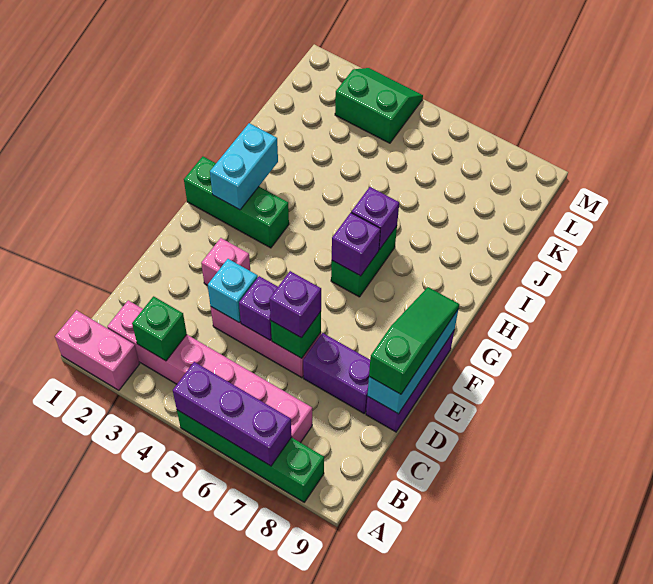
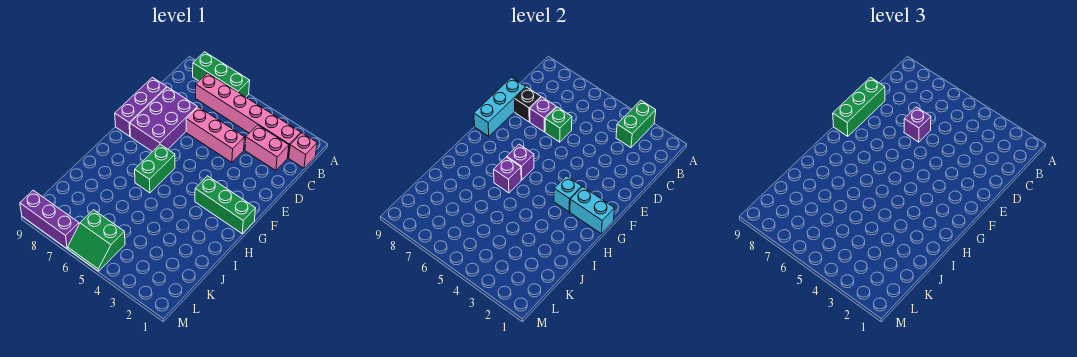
pink brick A1:A2 level 1 -> pink brick C2:C3 level 1
green brick A5:A8 level 1 -> green brick A6:A8 level 1
purple brick A5:A7 level 2 -> purple brick M7:M9 level 1
green brick B3 level 2 -> green brick A3:B3 level 2
cyan brick D4 level 2 -> cyan brick G3 level 2
purple brick D5 level 2 -> purple brick D7 level 2
purple brick D7:D8 level 1 -> purple brick D7:F8 level 1
none -> black brick D8 level 2
green slope D9:F9 level 3 top D -> green brick D9:F9 level 3
pink brick E3 level 1 -> pink brick B1 level 1
cyan brick G2:H2 level 2 -> cyan brick G1:G2 level 2
green slope L3:M4 level 1 top L -> green slope L5:M6 level 1 top L

